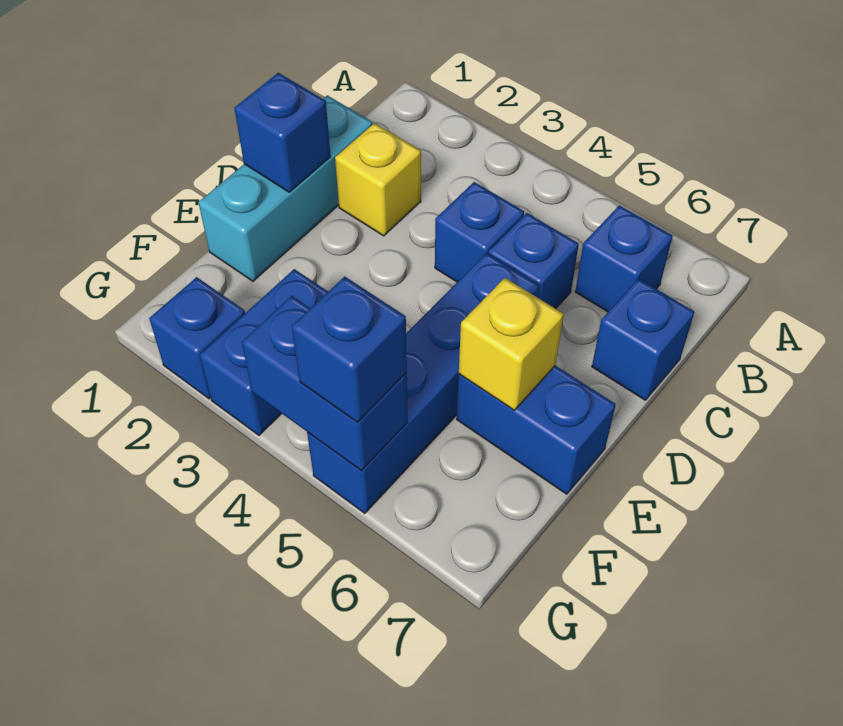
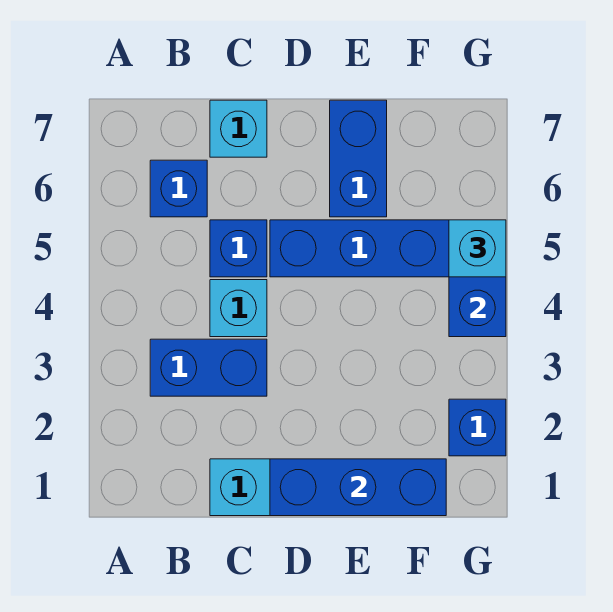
yellow brick C2 level 1 -> none
blue brick C4 level 1 -> cyan brick C4 level 1
blue brick C7 level 1 -> cyan brick C7 level 1
blue brick D1 level 2 -> blue brick D1:F1 level 2
yellow brick E6 level 2 -> none
blue brick F3:G3 level 1 -> blue brick B3:C3 level 1
blue brick G5 level 3 -> cyan brick G5 level 3

